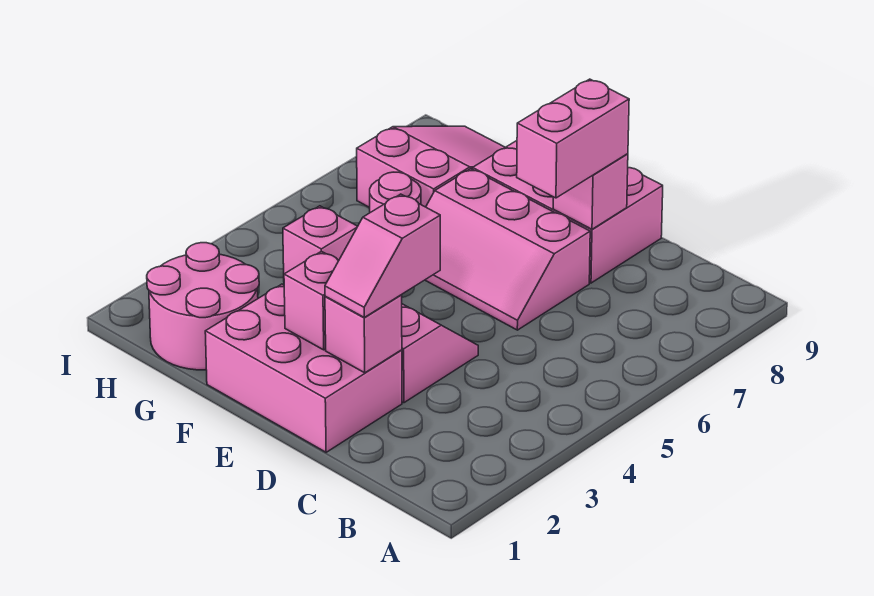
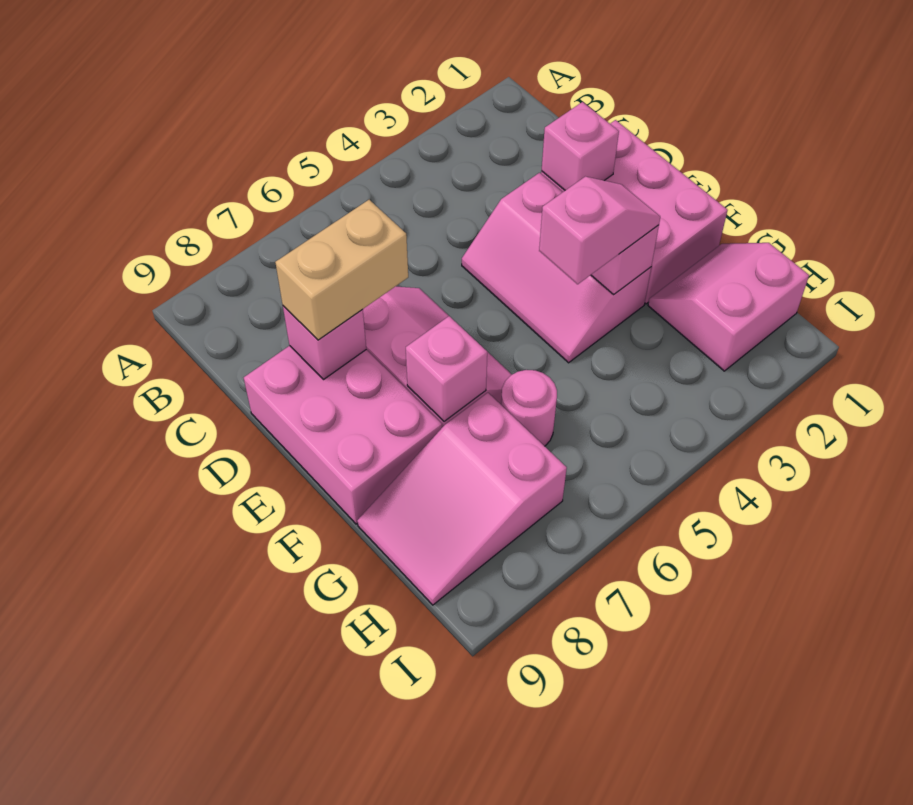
pink slope D2:D3 level 3 top 3 -> pink slope F3:F4 level 3 top 4
pink brick D7:D8 level 3 -> tan brick D7:D8 level 3
pink brick E2 level 2 -> pink brick F7 level 2
pink round brick G1:H2 level 1 -> pink slope G1:H2 level 1 top H

